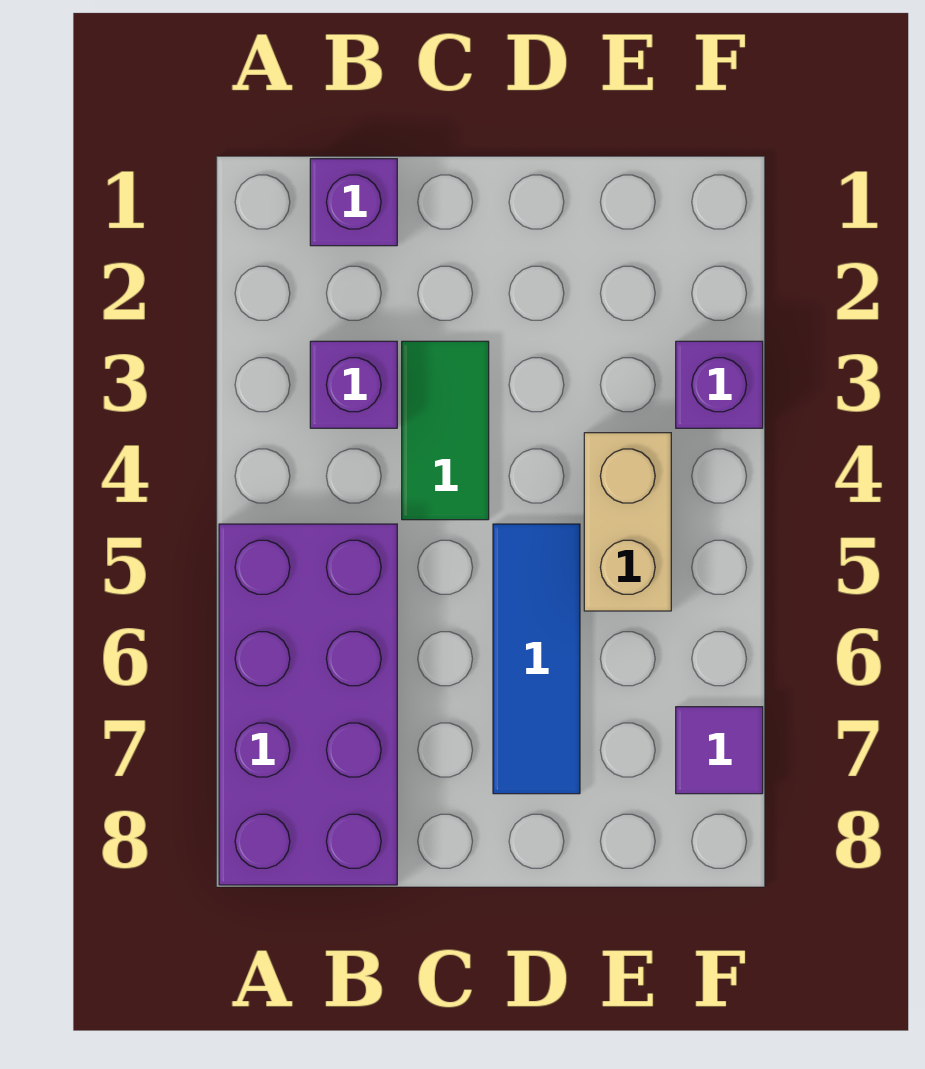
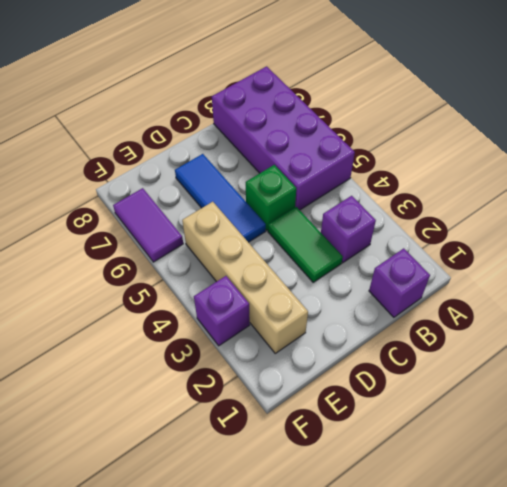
none -> green brick C5 level 1
tan brick E4:E5 level 1 -> tan brick E2:E5 level 1
purple tile F7 level 1 -> purple tile F6:F7 level 1

